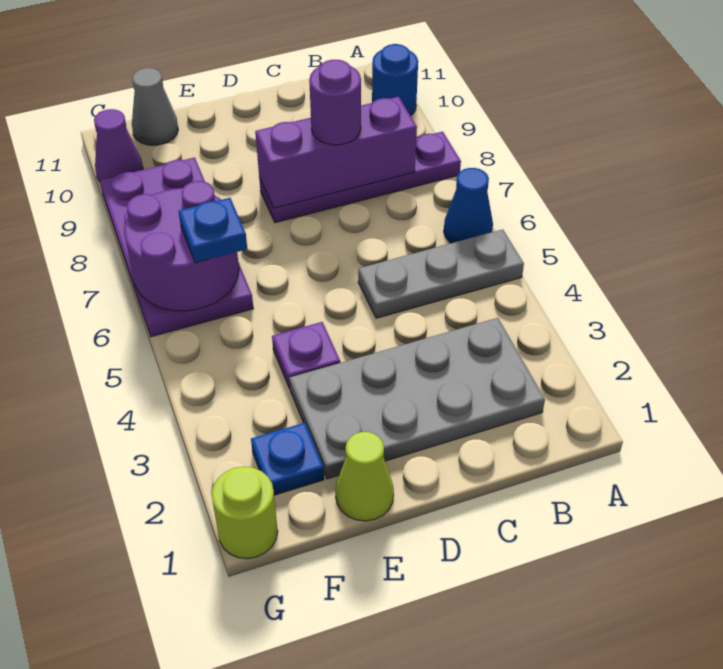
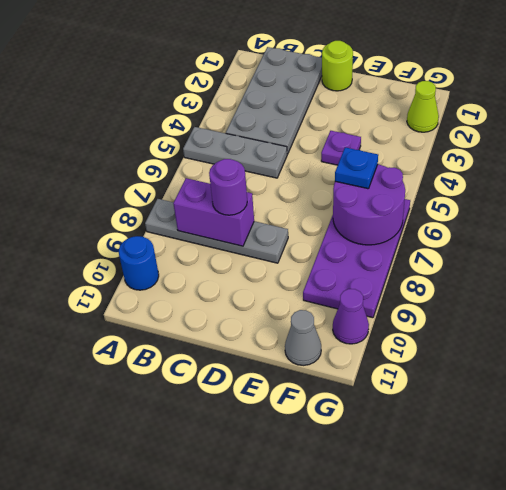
blue cone A6 level 1 -> none
purple plate A8:D8 level 1 -> grey plate A8:D8 level 1
grey plate B2:E3 level 1 -> grey plate B1:C4 level 1
purple brick B8:D8 level 2 -> purple brick B8:C8 level 2
lime cone E1 level 1 -> lime cone G2 level 1
blue plate F2 level 1 -> none
lime round brick G1 level 1 -> lime round brick D1 level 1

